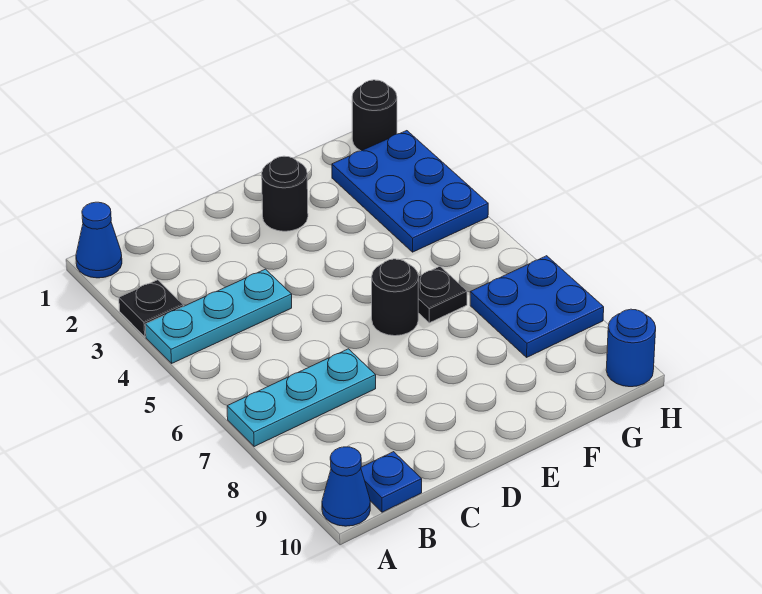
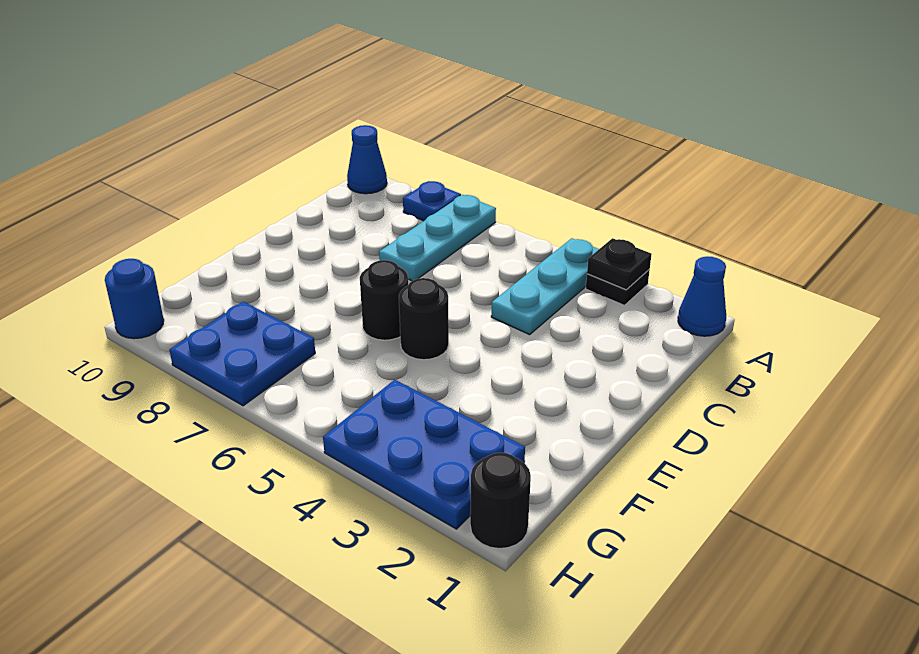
blue plate B10 level 1 -> blue plate A8 level 1
black round brick E2 level 1 -> black round brick E5 level 1
black plate F6 level 1 -> black plate A3 level 2

